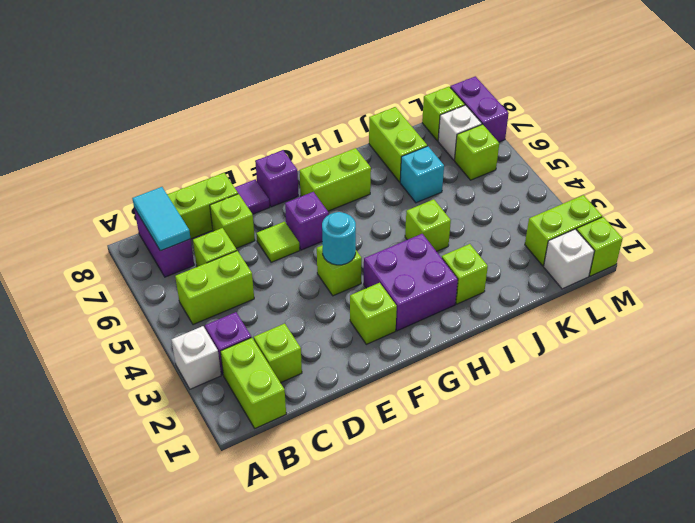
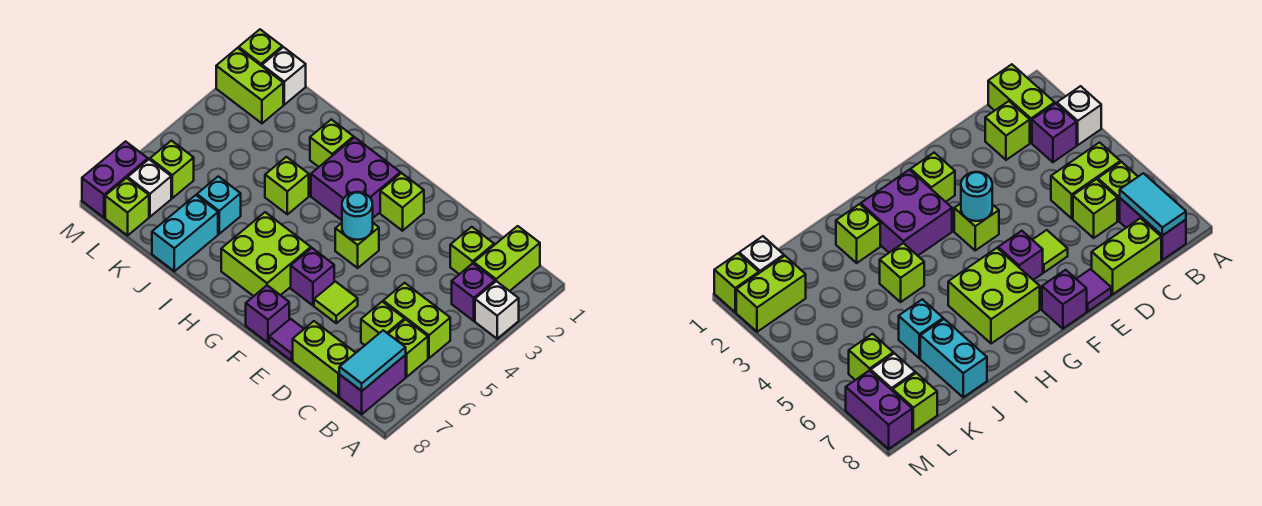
lime brick D7 level 1 -> lime brick B6 level 1
lime brick G7:H7 level 1 -> lime brick G6:H7 level 1
lime brick J7:J8 level 1 -> cyan brick J7:J8 level 1

